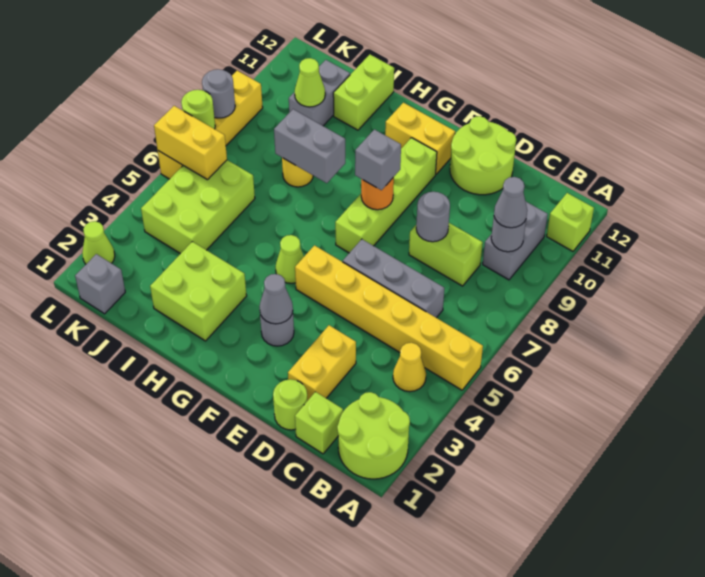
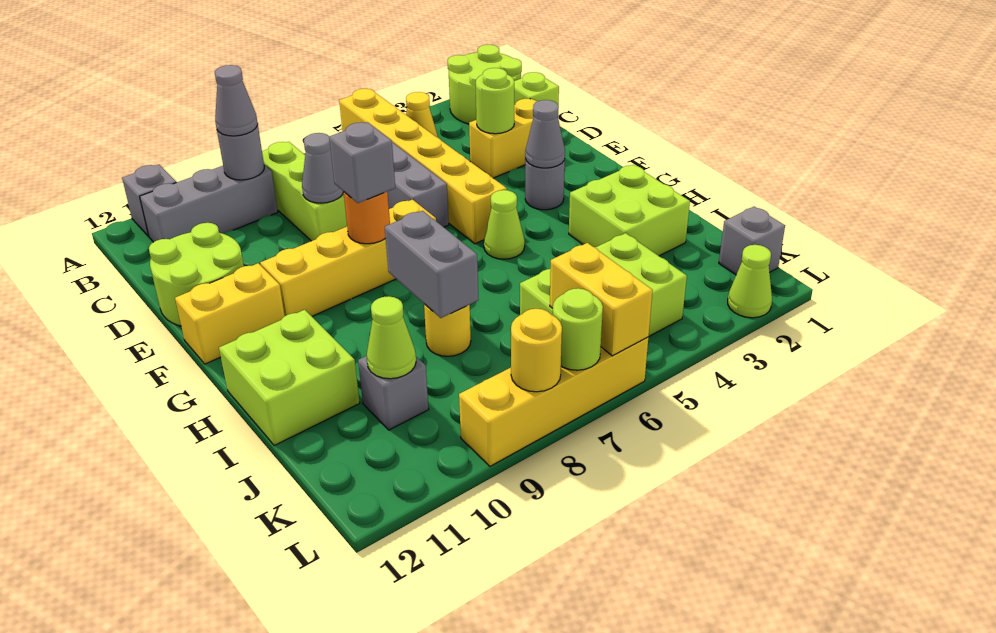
lime brick A11 level 1 -> grey brick A11 level 1
grey brick B9:B10 level 1 -> grey brick B9:B11 level 1
lime brick C8:D8 level 1 -> lime brick B8:D8 level 1
lime round brick D1 level 1 -> lime round brick D3 level 2
grey round brick D8 level 2 -> grey cone D8 level 2
lime brick F7:F10 level 1 -> yellow brick F7:F10 level 1
yellow brick F11:G11 level 1 -> yellow brick F11:F12 level 1
lime brick I11:I12 level 1 -> lime brick H11:I12 level 1
grey brick J10:J11 level 1 -> grey brick J10 level 1
grey round brick L8 level 2 -> yellow round brick L8 level 2

